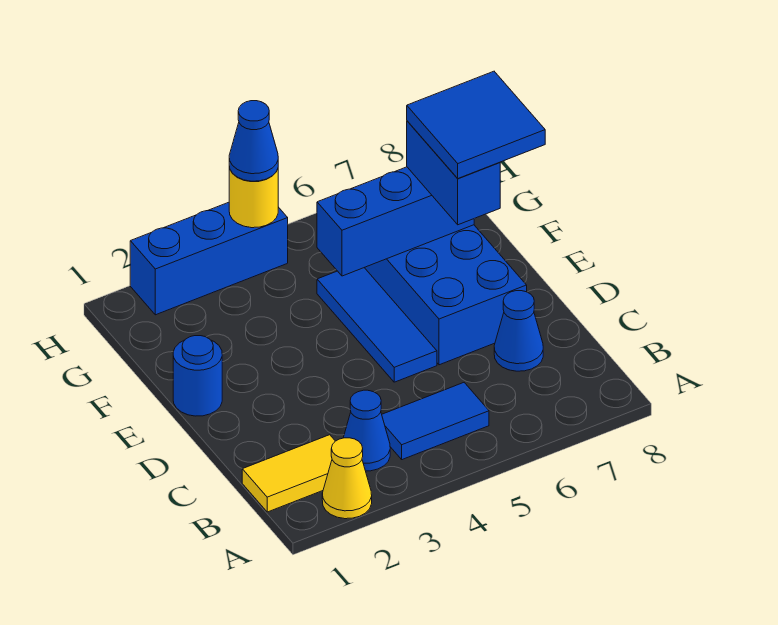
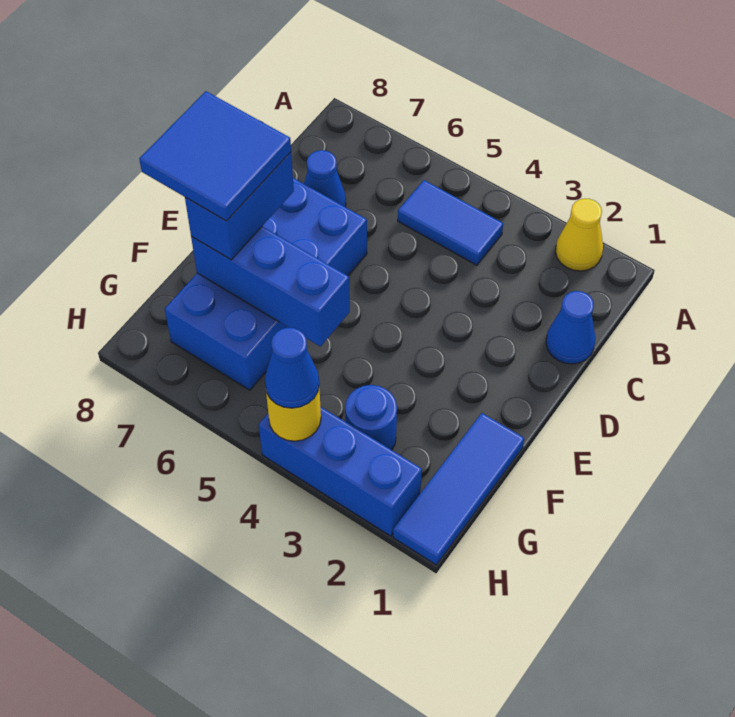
yellow tile B1:B2 level 1 -> none
blue cone B3 level 1 -> blue cone C1 level 1
blue tile D5:F5 level 1 -> blue tile F1:H1 level 1
blue round brick E1 level 1 -> blue round brick G3 level 1

